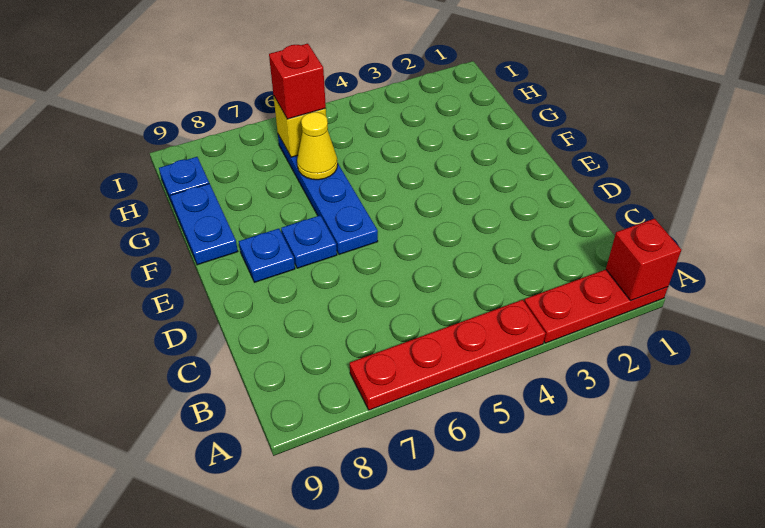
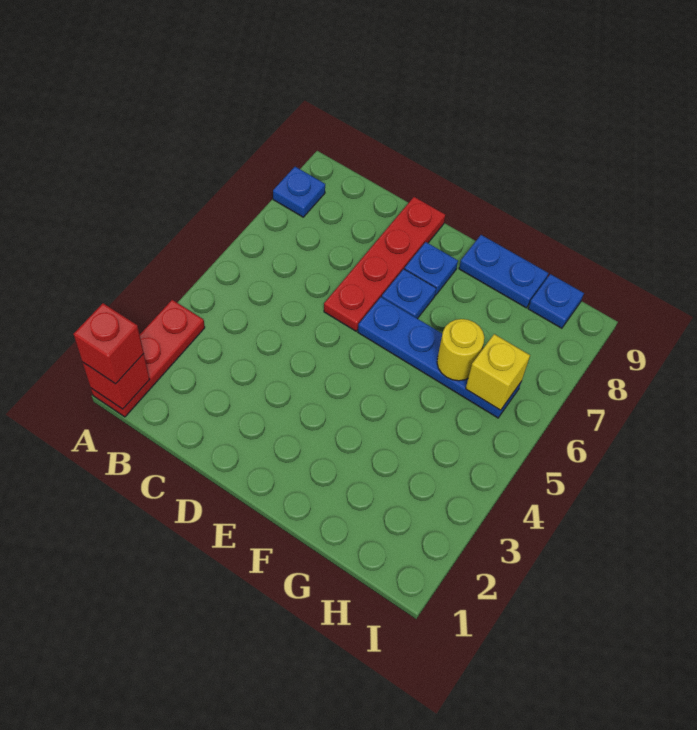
red plate A4:A7 level 1 -> red plate D6:D9 level 1
none -> blue plate A8 level 1
yellow cone G6 level 2 -> yellow round brick G6 level 2
red brick H6 level 3 -> red brick A1 level 3

